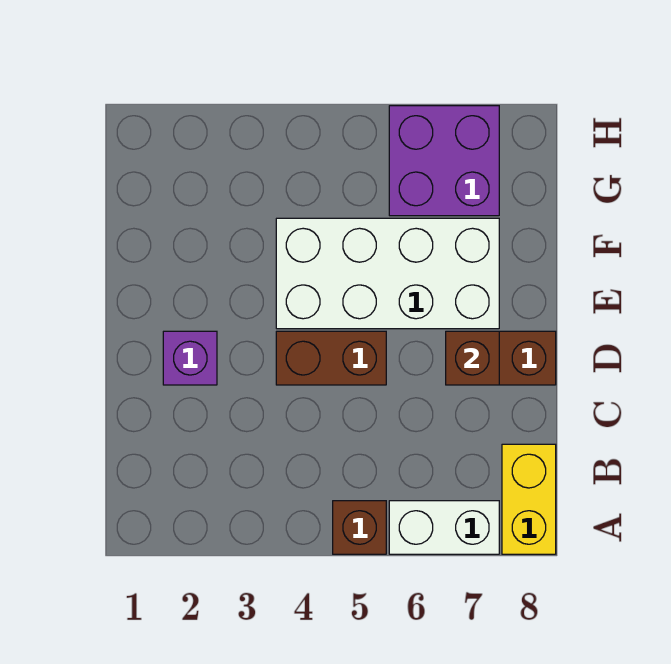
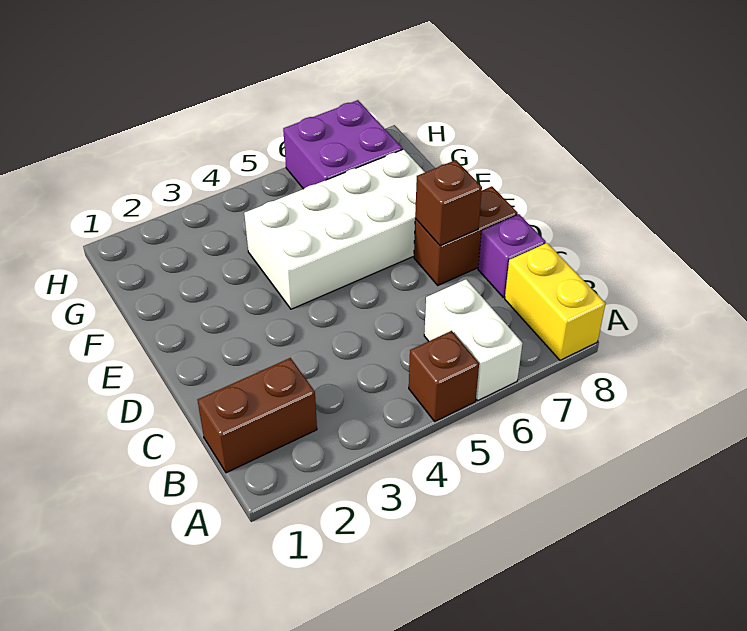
white brick A6:A7 level 1 -> white brick A6:B6 level 1
purple brick D2 level 1 -> purple brick C8 level 1
brown brick D4:D5 level 1 -> brown brick B1:B2 level 1

